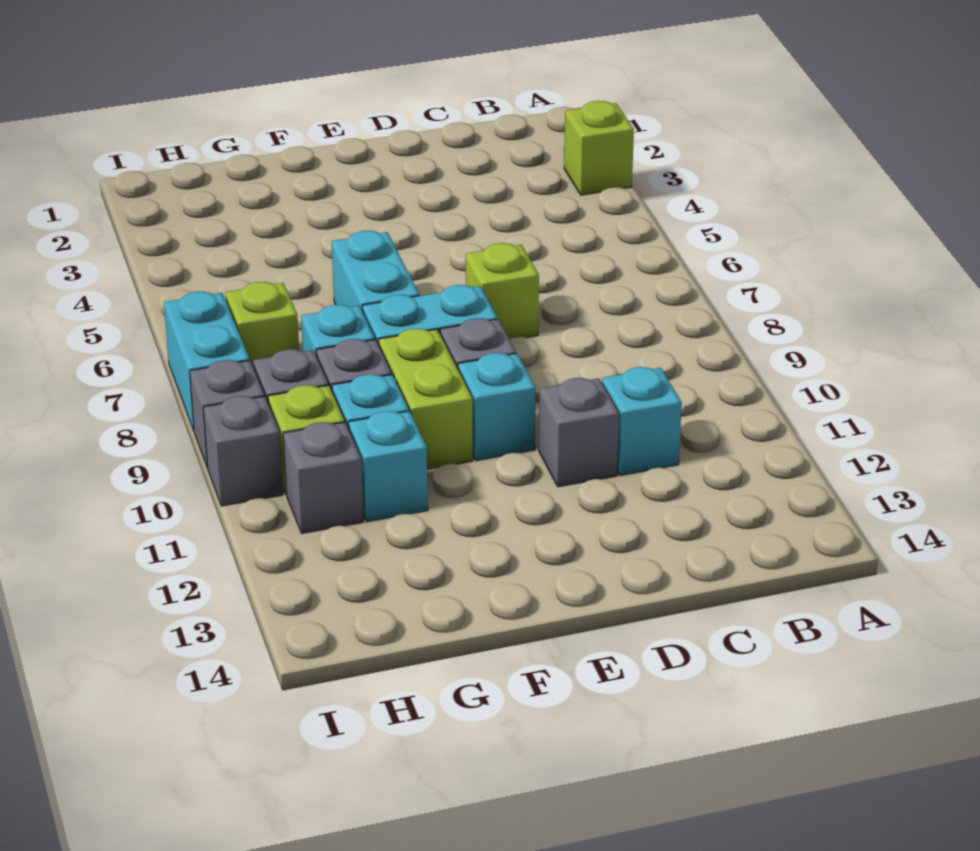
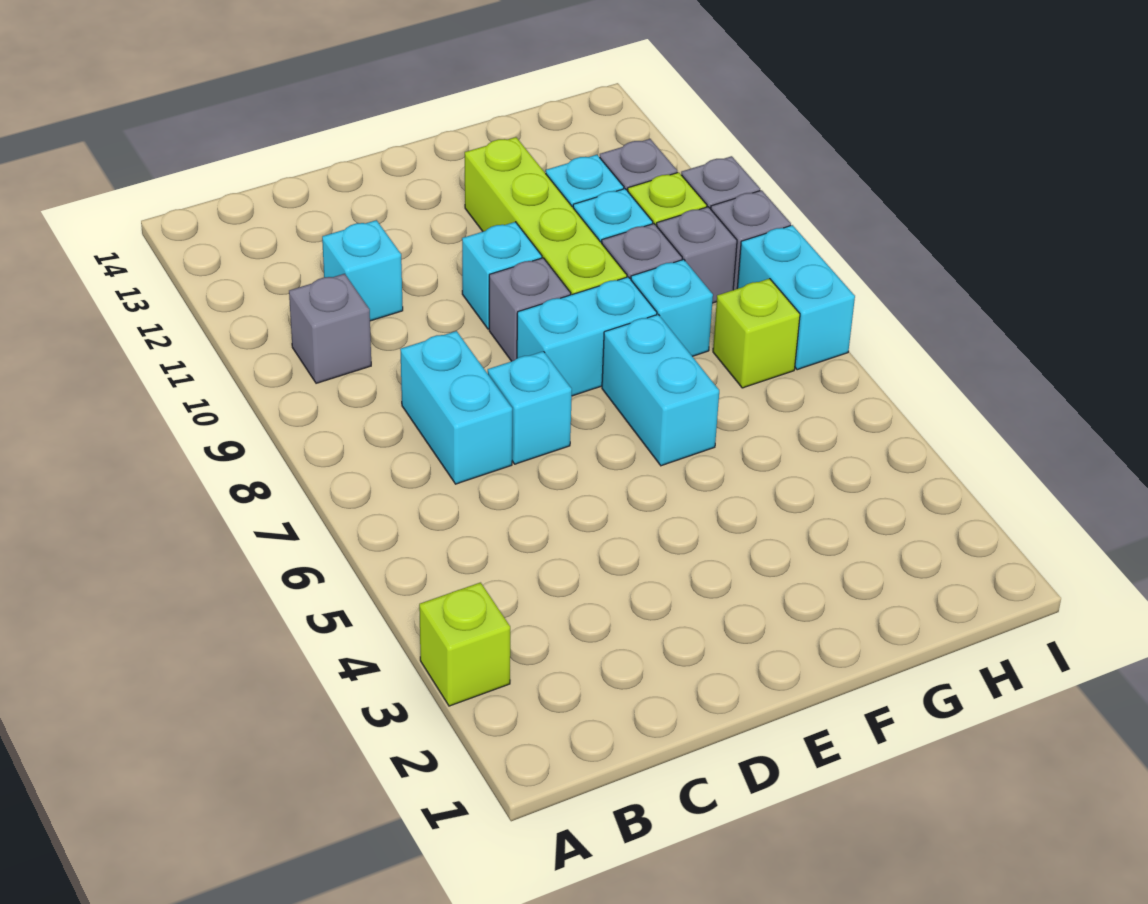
none -> cyan brick C7:C8 level 1
lime brick D7 level 1 -> cyan brick D7 level 1
grey brick D11 level 1 -> grey brick B10 level 1
lime brick F9:F10 level 1 -> lime brick F9:F12 level 1

